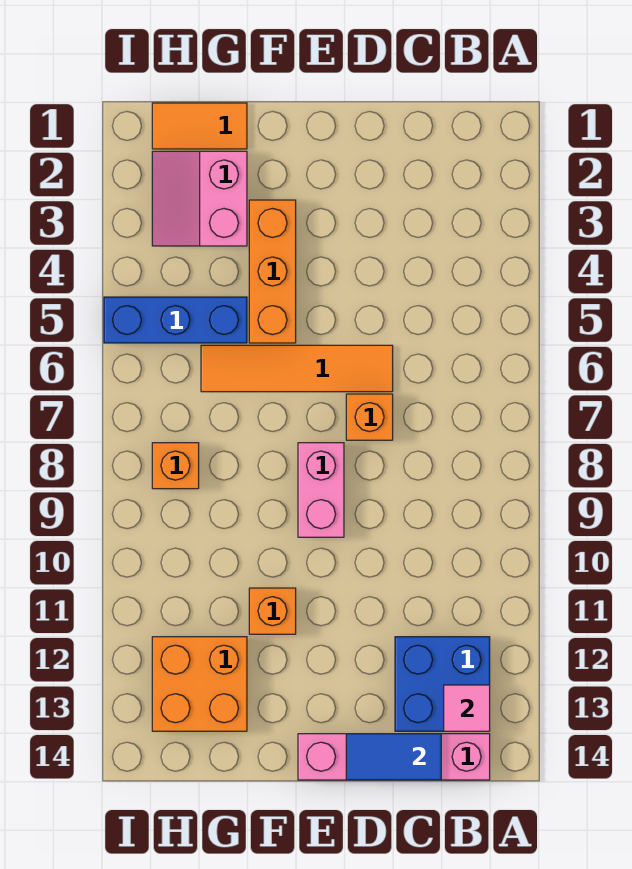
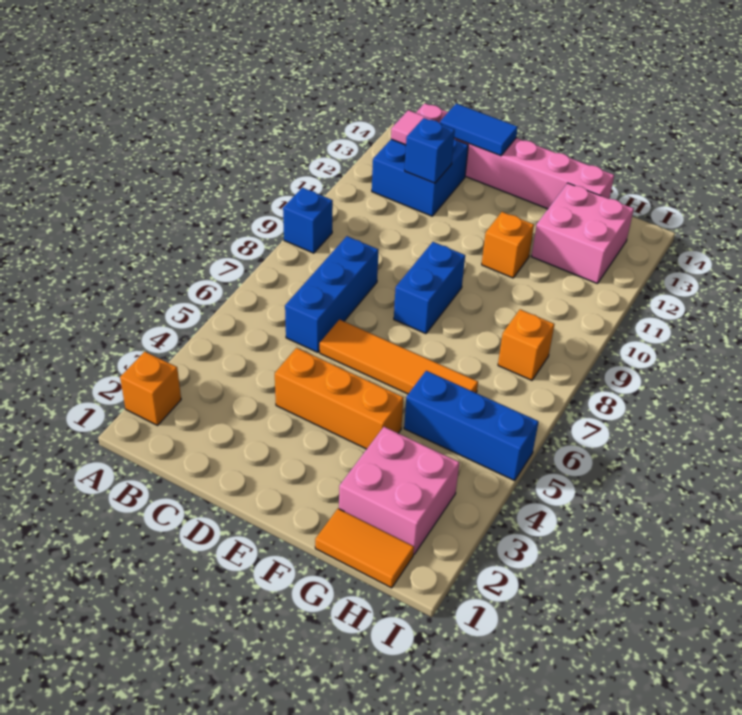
none -> blue brick A9 level 1
pink brick B14:E14 level 1 -> pink brick B14:G14 level 1
none -> blue brick C6:C8 level 1
none -> blue brick C12 level 2
orange brick D7 level 1 -> orange brick A2 level 1
pink brick E8:E9 level 1 -> blue brick E8:E9 level 1
orange brick F3:F5 level 1 -> orange brick D4:F4 level 1
pink slope G2:H3 level 1 top G -> pink brick G2:H3 level 1
orange brick G12:H13 level 1 -> pink brick G12:H13 level 1

